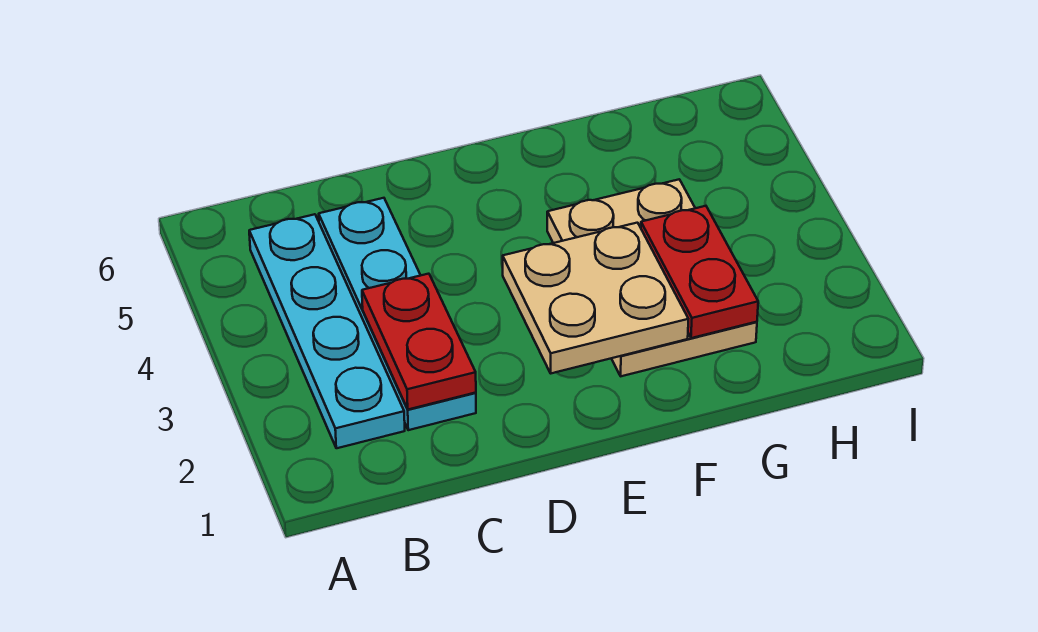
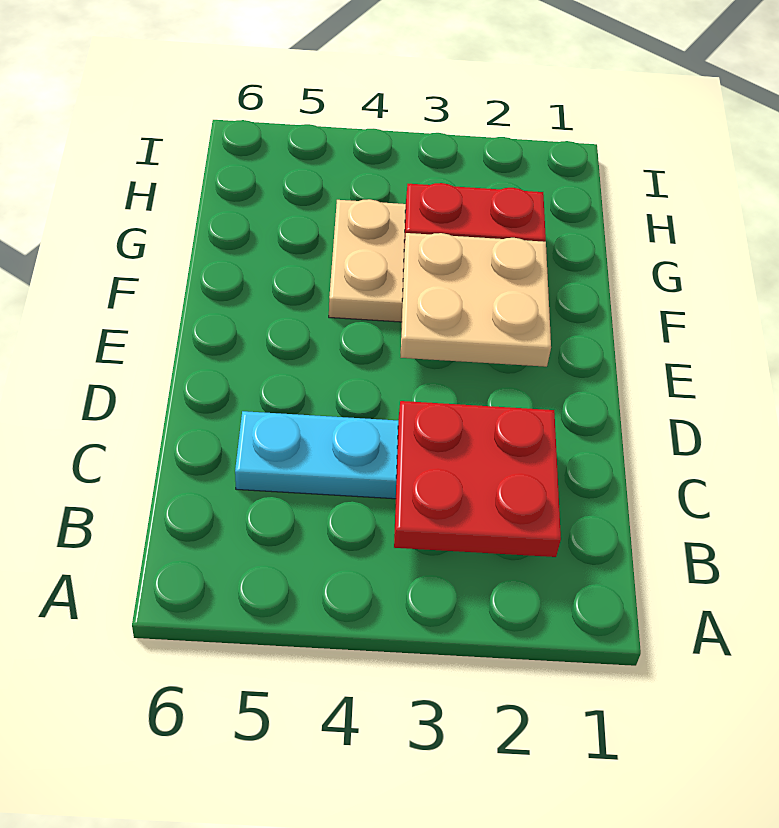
cyan plate B2:B5 level 1 -> none
red plate C2:C3 level 2 -> red plate B2:C3 level 2

